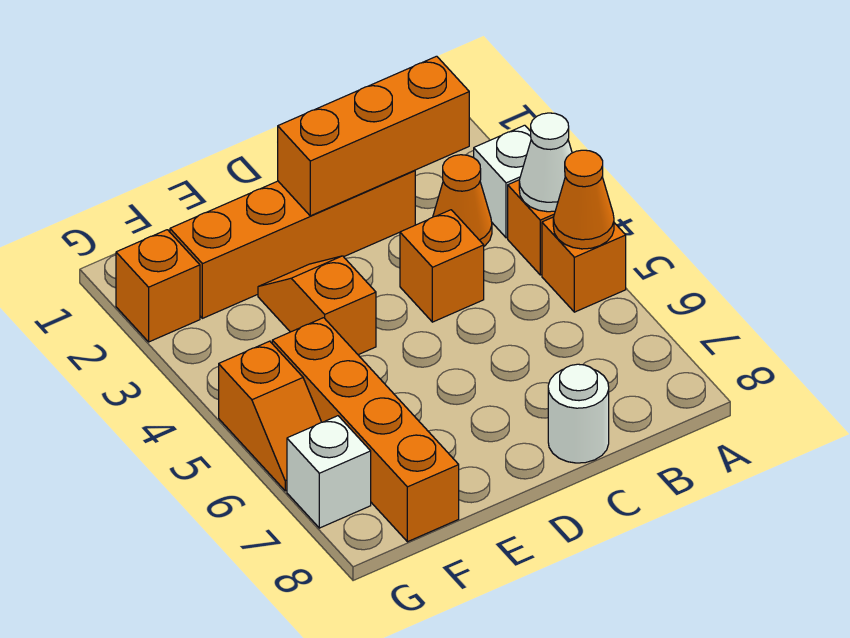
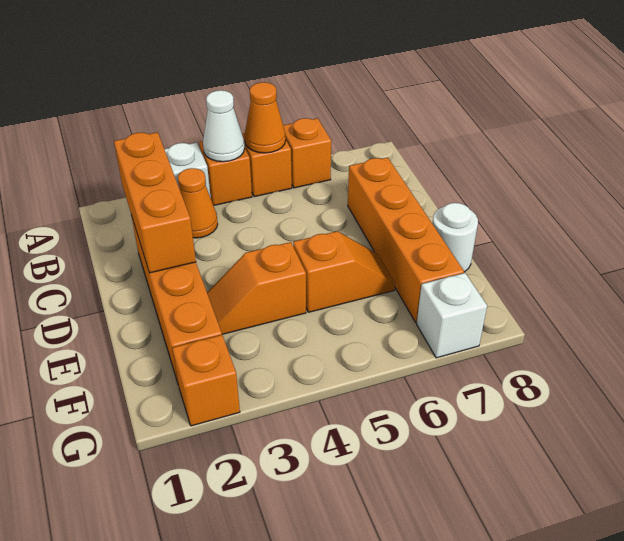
orange brick C4 level 1 -> orange brick A6 level 1
white round brick C8 level 1 -> white round brick E8 level 1
orange brick F5:F8 level 1 -> orange brick C7:F7 level 1
orange slope G5:G6 level 1 top 5 -> orange slope E5:E6 level 1 top 5

